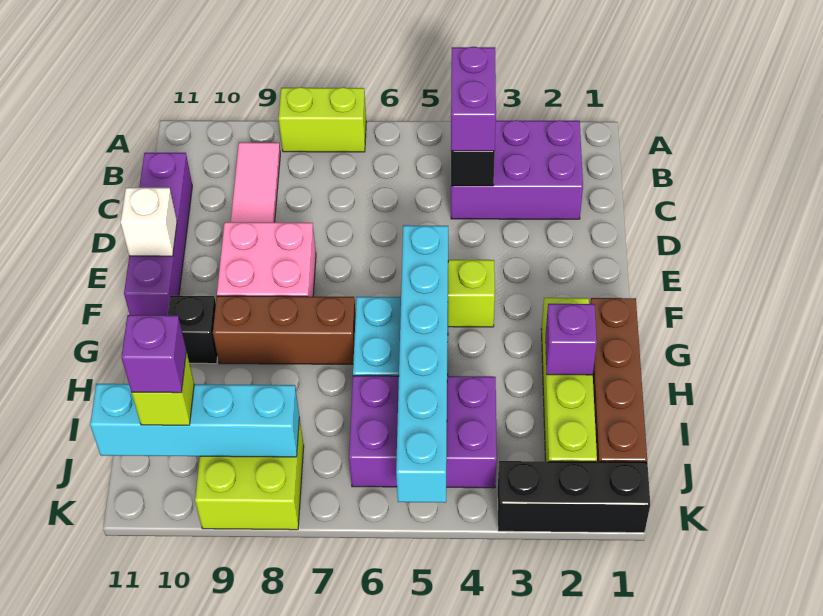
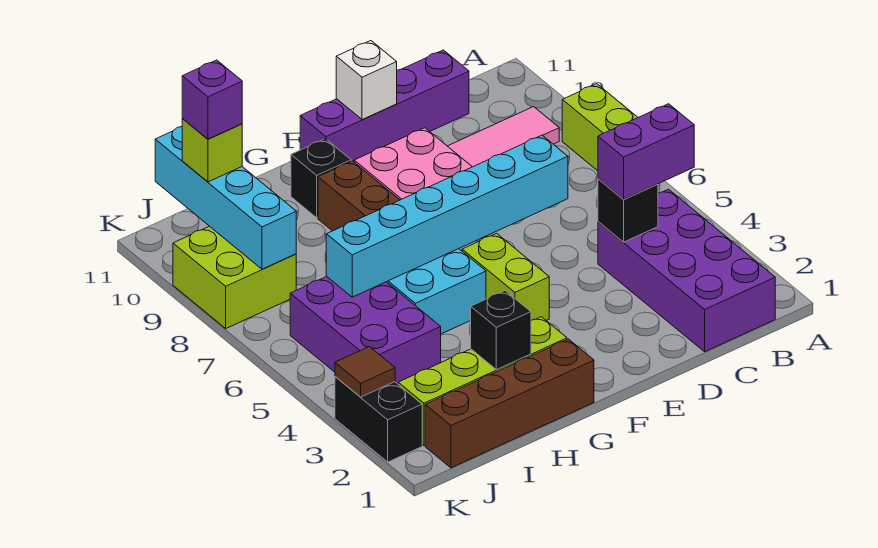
purple brick B2:C4 level 1 -> purple brick B1:C4 level 1
cyan brick F5:K5 level 2 -> cyan brick D6:I6 level 2
purple brick H2 level 2 -> black brick H2 level 2
black brick K1:K3 level 1 -> black brick K2:K3 level 1
none -> brown tile K3 level 2

